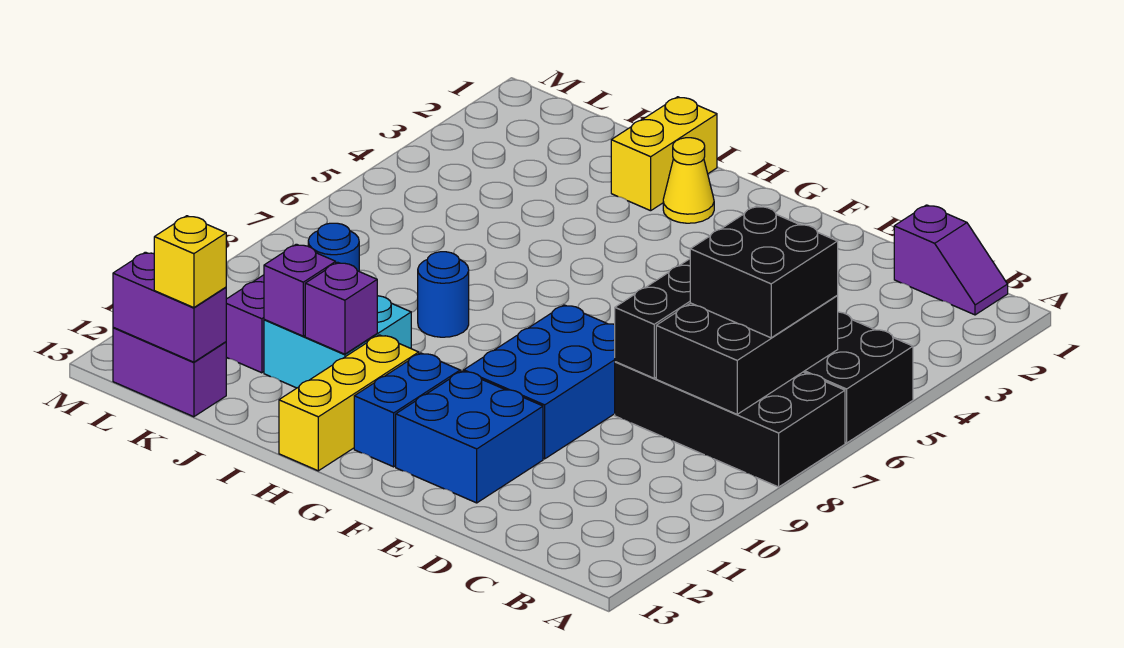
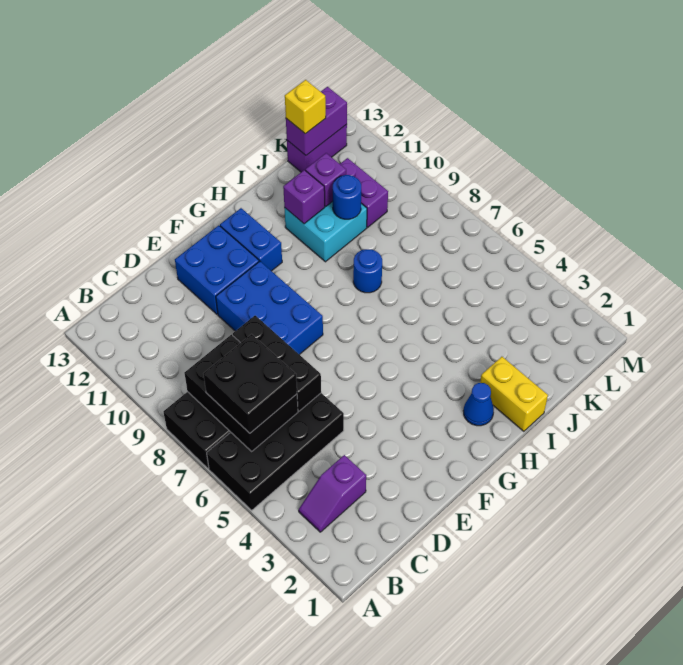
purple slope B1:C1 level 1 top C -> purple slope B3:C3 level 1 top C
yellow cone H2 level 1 -> blue cone H2 level 1
yellow brick H11:H13 level 1 -> none

